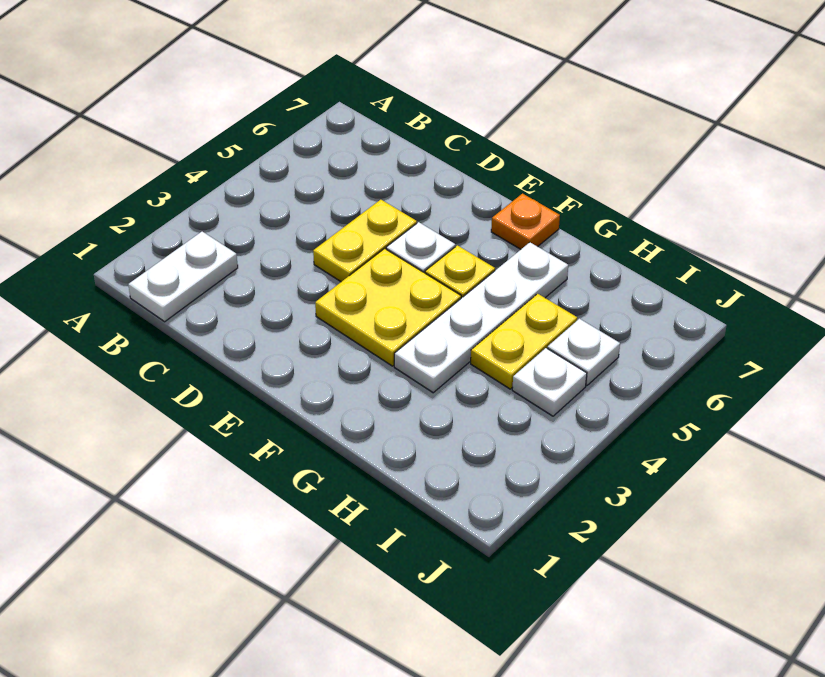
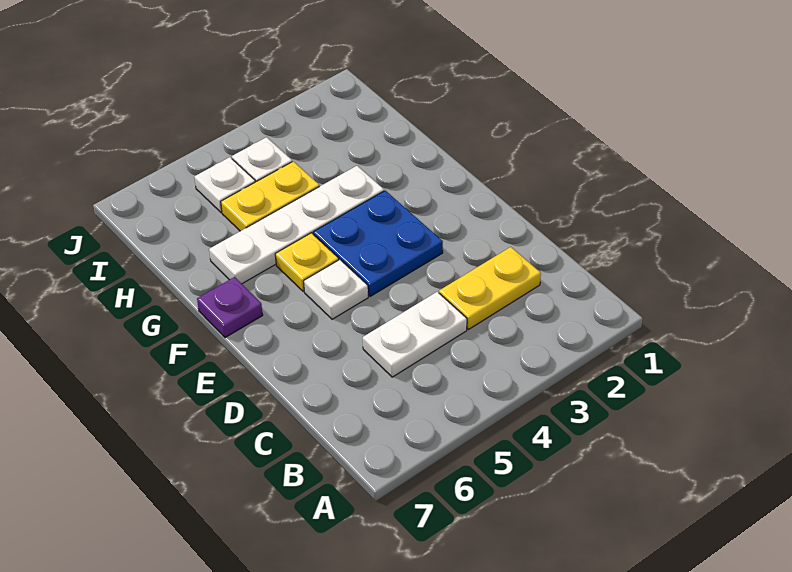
white plate B1:B2 level 1 -> white plate C4:C5 level 1
yellow plate D4:D5 level 1 -> yellow plate C2:C3 level 1
yellow plate E3:F4 level 1 -> blue plate E3:F4 level 1
orange plate F7 level 1 -> purple plate F7 level 1

